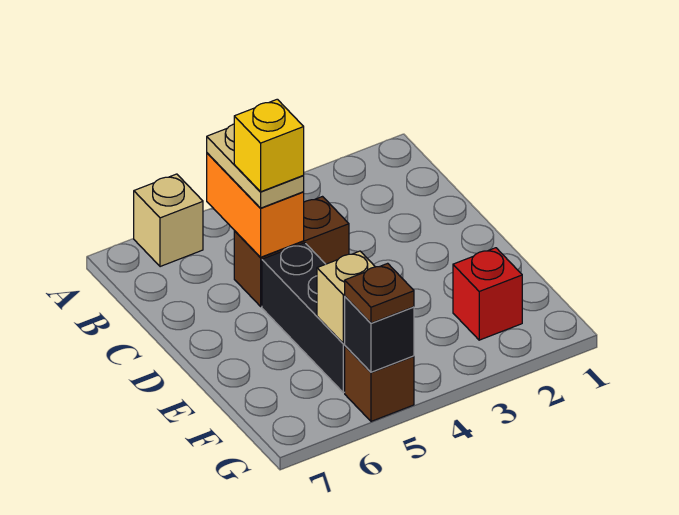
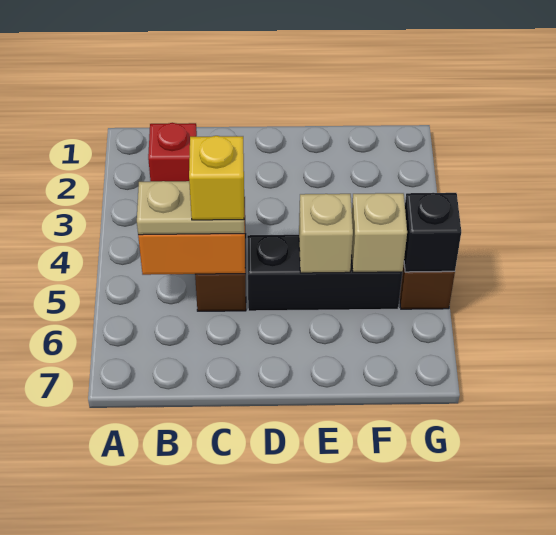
tan brick A6 level 1 -> tan brick E5 level 2
red brick F2 level 1 -> red brick B2 level 1
brown plate G5 level 3 -> none

